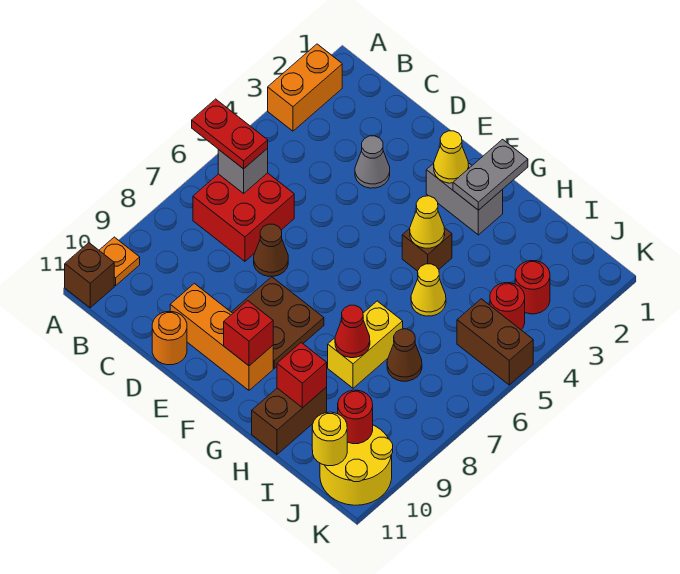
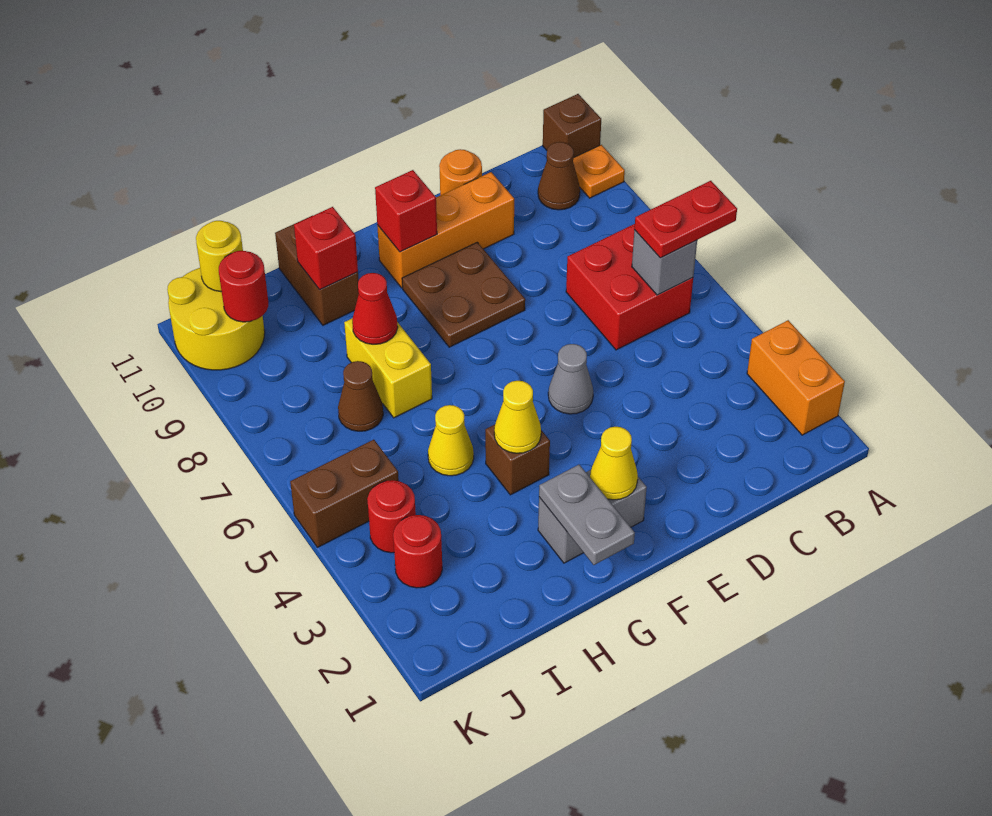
grey cone D3 level 1 -> grey cone E5 level 1
brown cone D7 level 1 -> brown cone B10 level 1

